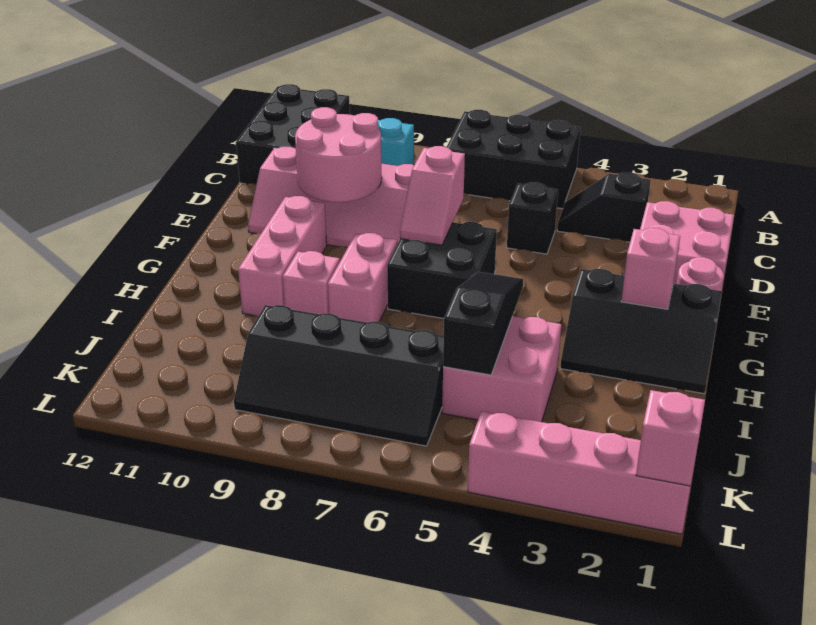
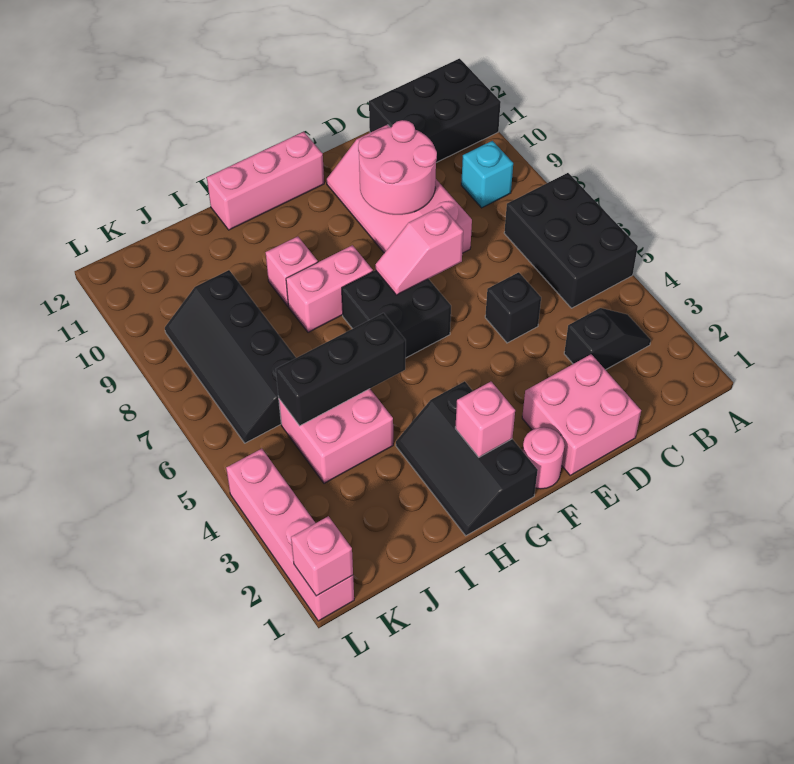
black slope C3:C4 level 1 top 3 -> black slope B3:C3 level 1 top C
pink brick F10:H10 level 1 -> pink brick F12:H12 level 1
black slope H5:J5 level 2 top J -> black brick H5:J5 level 2

